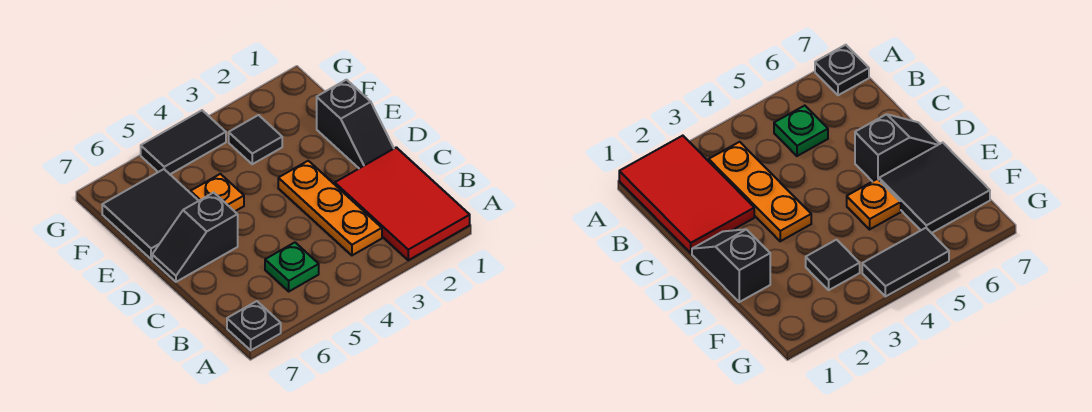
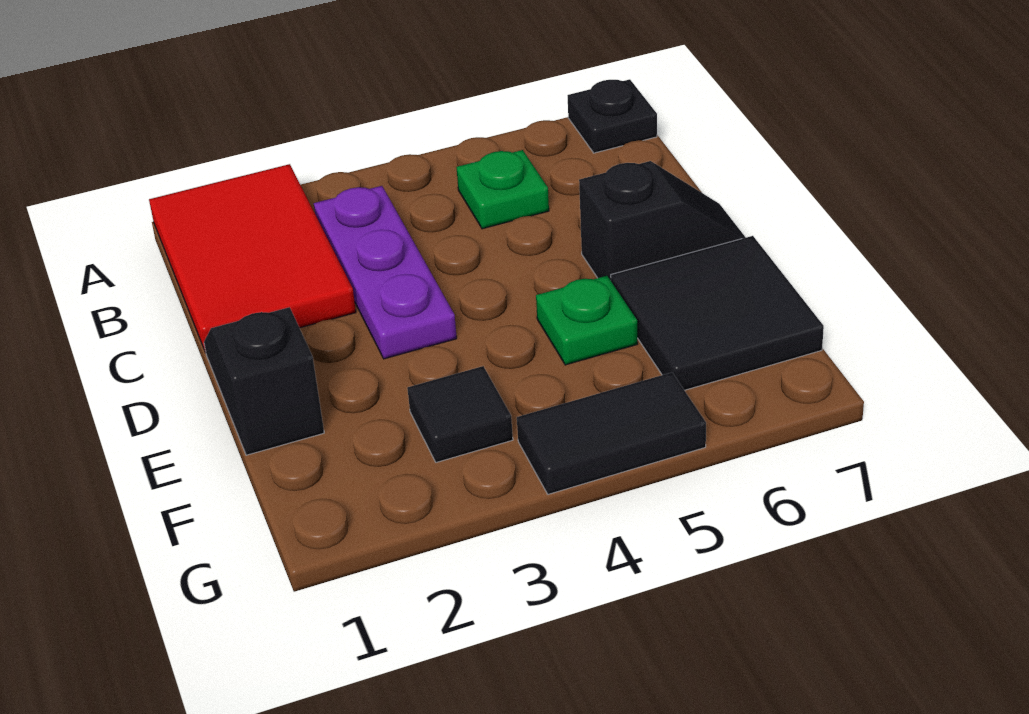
orange plate B3:D3 level 1 -> purple plate B3:D3 level 1
orange plate E5 level 1 -> green plate E5 level 1

